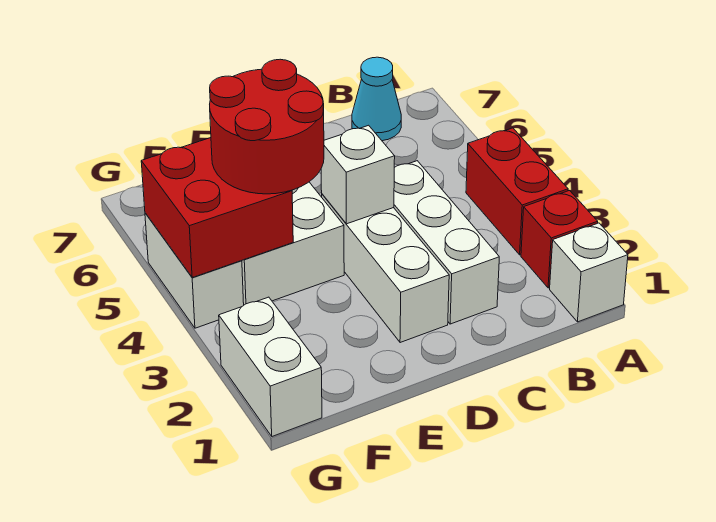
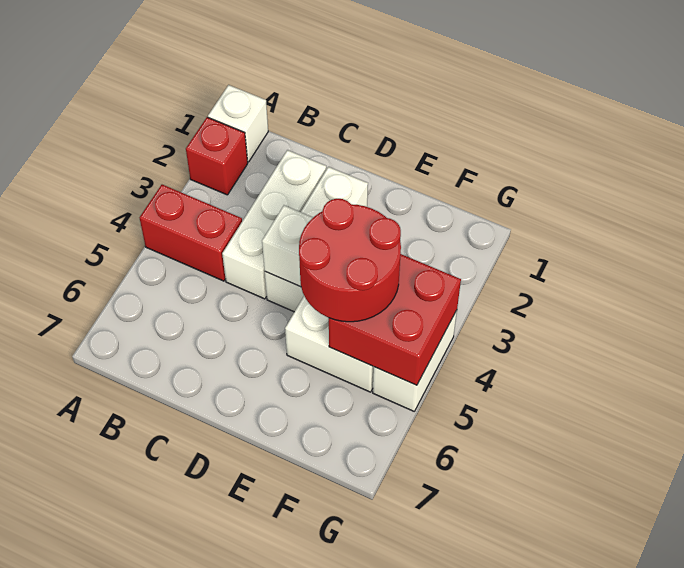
red brick A3:A4 level 1 -> red brick A4:B4 level 1
cyan cone B7 level 1 -> none
white brick G1:G2 level 1 -> none

